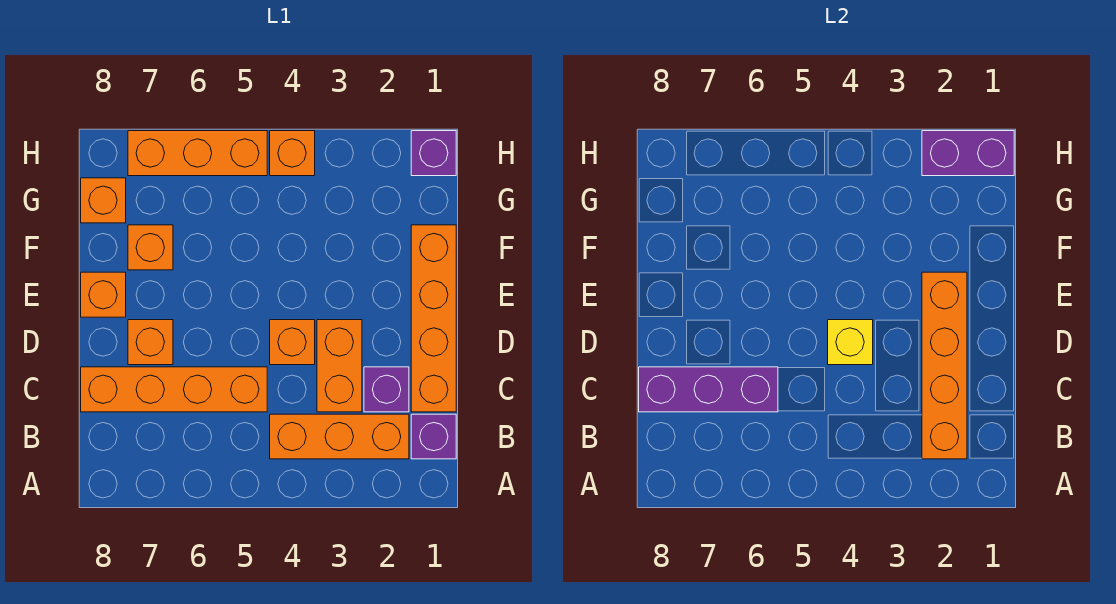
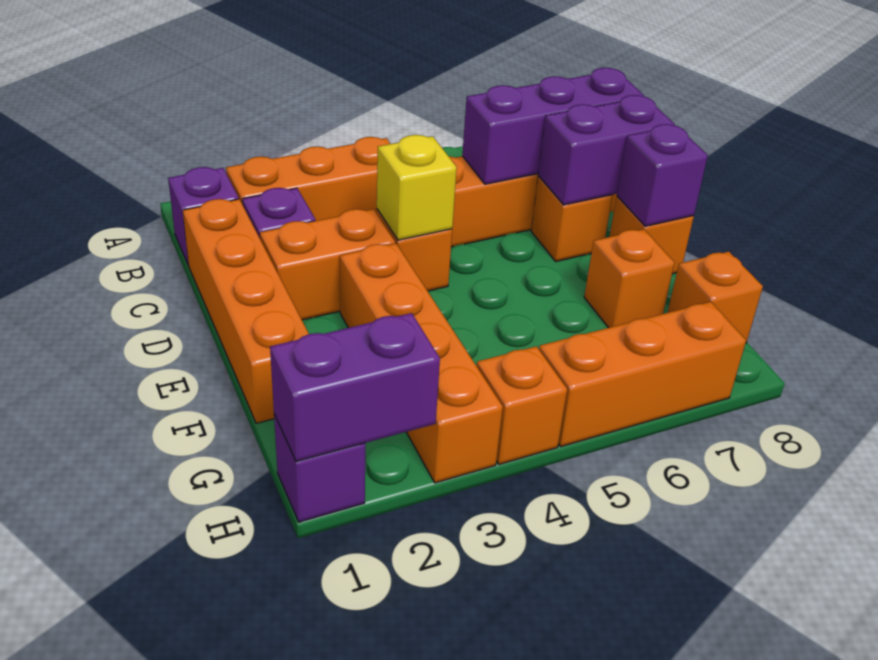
orange brick B2:E2 level 2 -> orange brick E3:H3 level 1
orange brick C3:D3 level 1 -> orange brick D2:D3 level 1
none -> purple brick D7:D8 level 2
none -> purple brick E8 level 2

